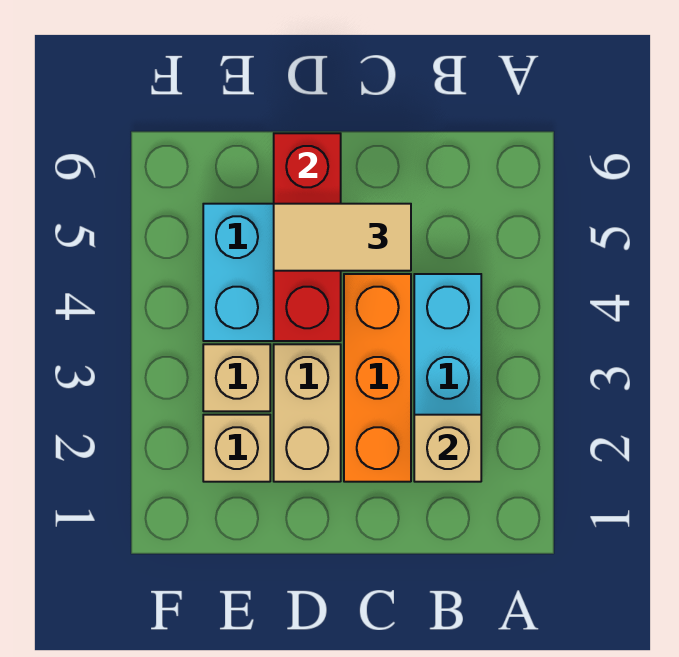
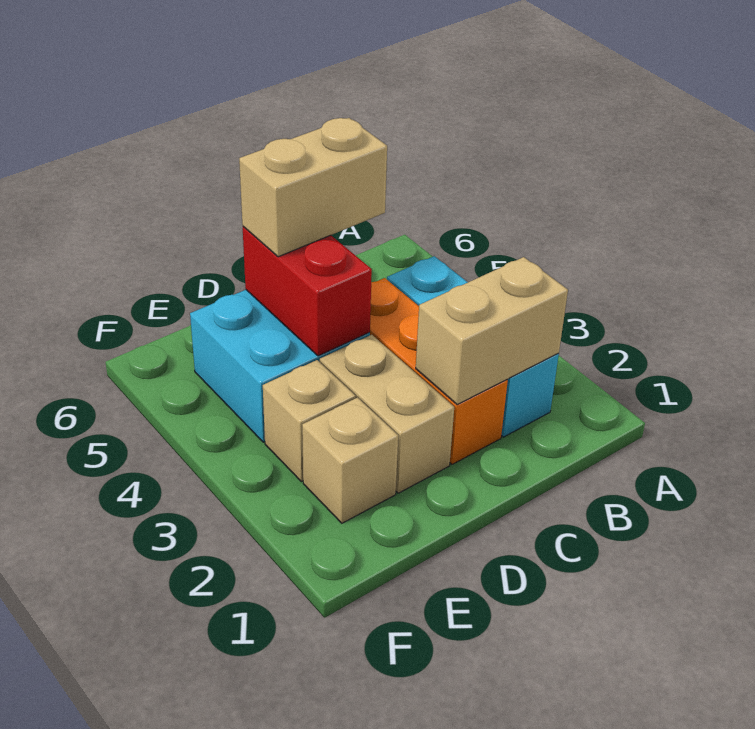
tan brick B2 level 2 -> tan brick B2:C2 level 2
tan tile C5:D5 level 3 -> tan brick C5:D5 level 3
red brick D4:D6 level 2 -> red brick D4:D5 level 2

